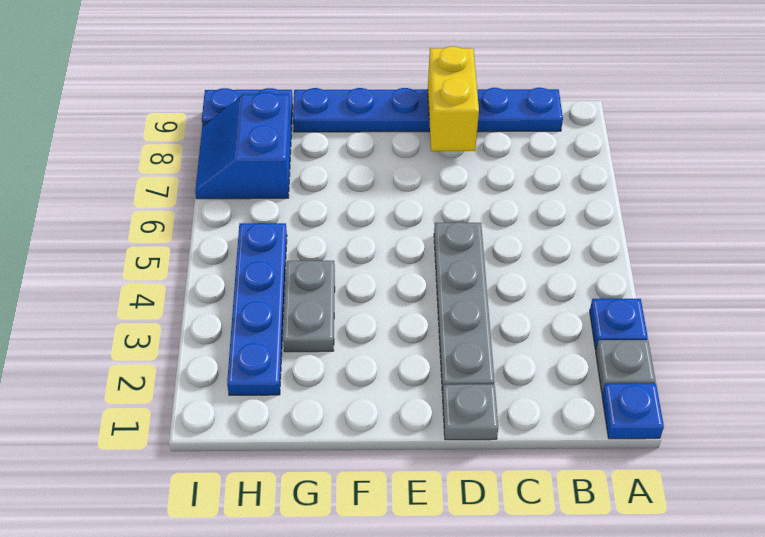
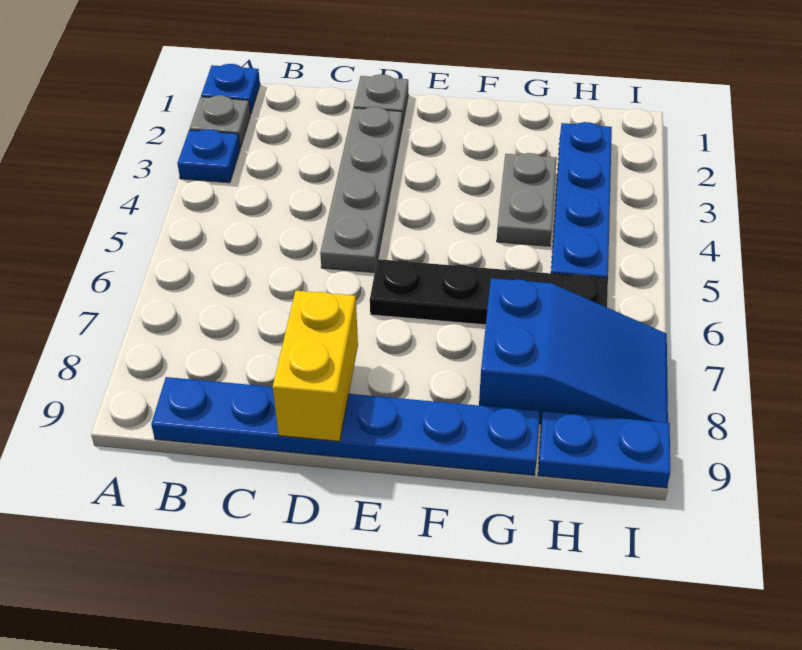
none -> black plate E6:H6 level 1
blue slope H7:I8 level 1 top H -> blue slope G7:I8 level 1 top G

